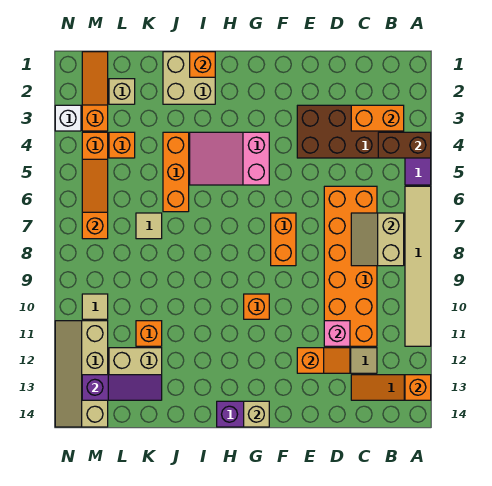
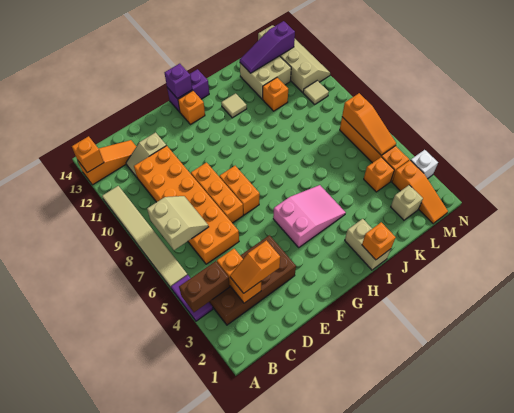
orange brick B3:C3 level 2 -> orange brick C3:C4 level 2
pink brick D11 level 2 -> none
orange slope D12:E12 level 2 top E -> orange slope C3:D3 level 3 top D
orange brick G10 level 1 -> orange brick G13 level 1
tan brick G14 level 2 -> purple brick G14 level 2
tan brick I1:J2 level 1 -> tan brick I1:I2 level 1
orange brick J4:J6 level 1 -> orange brick E7:E9 level 1
tan tile K7 level 1 -> tan tile I12 level 1

